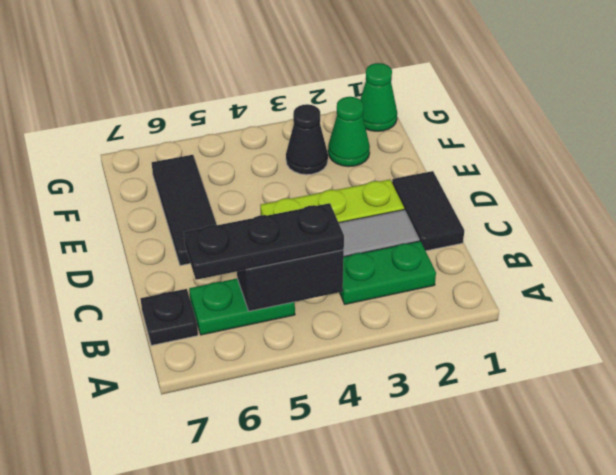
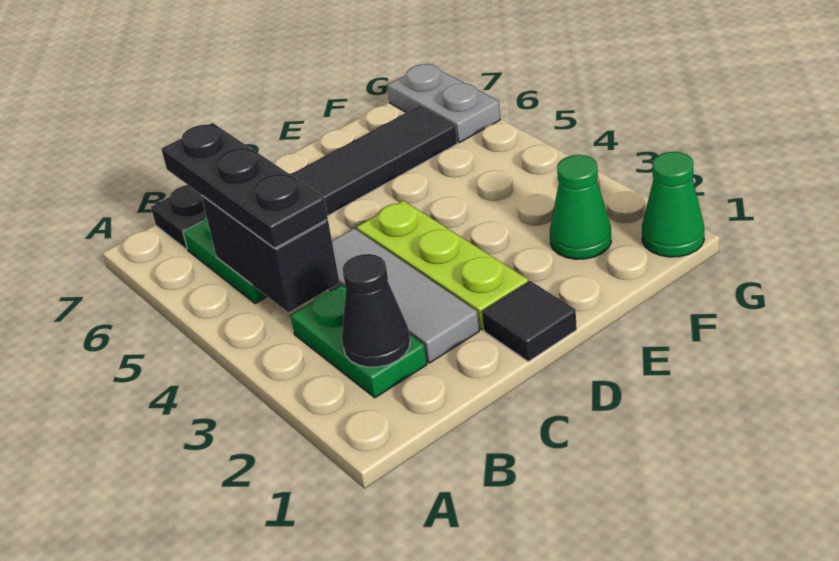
black tile C1:D1 level 1 -> black tile D1 level 1
black cone F3 level 1 -> black cone B2 level 2
none -> grey plate G6:G7 level 1

